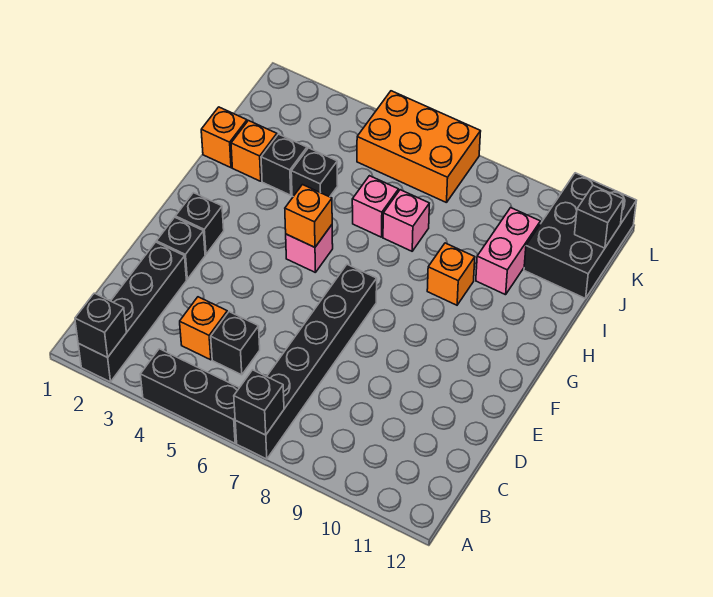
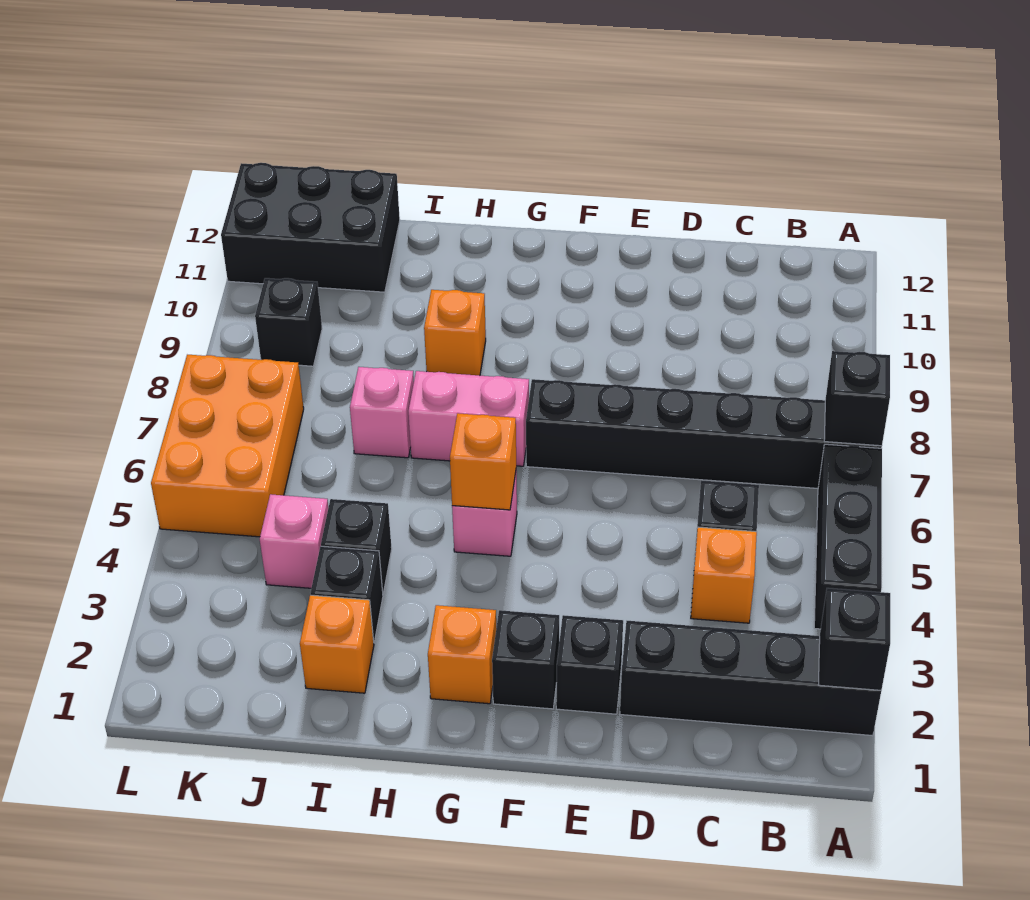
orange brick I1 level 1 -> orange brick G2 level 1
pink brick I6 level 1 -> pink brick J4 level 1
pink brick I10:J10 level 1 -> pink brick G7:H7 level 1
black brick K12 level 2 -> black brick K9 level 1

